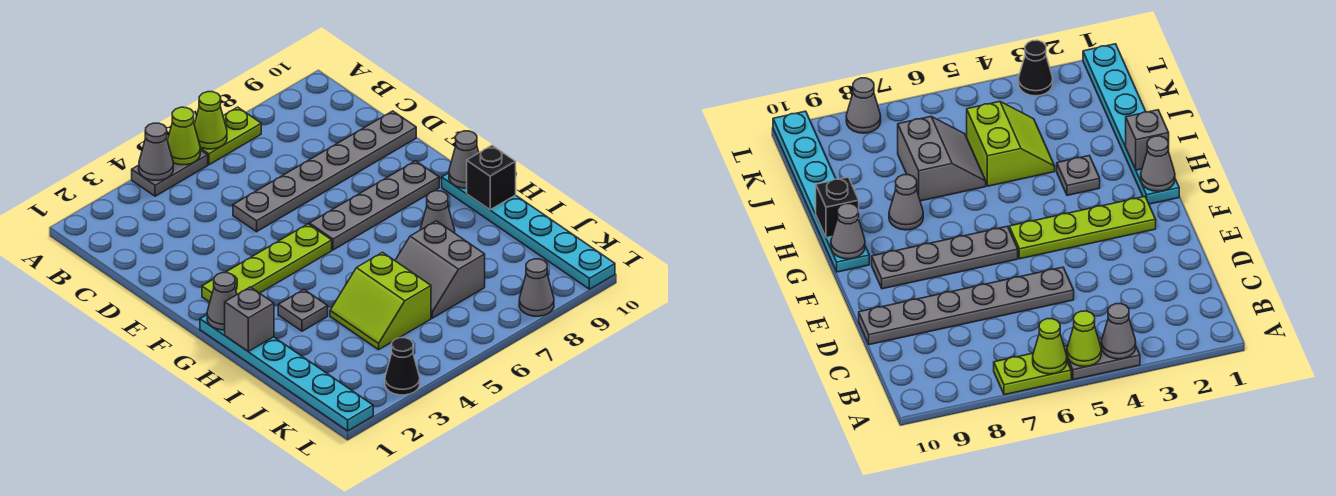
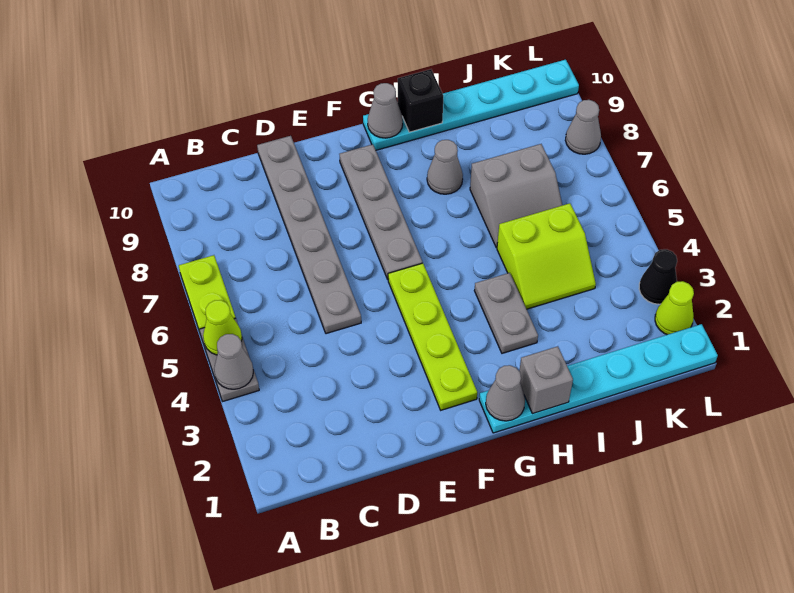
lime cone A6 level 2 -> lime cone L2 level 1
grey plate H3 level 1 -> grey plate H3:H4 level 1

